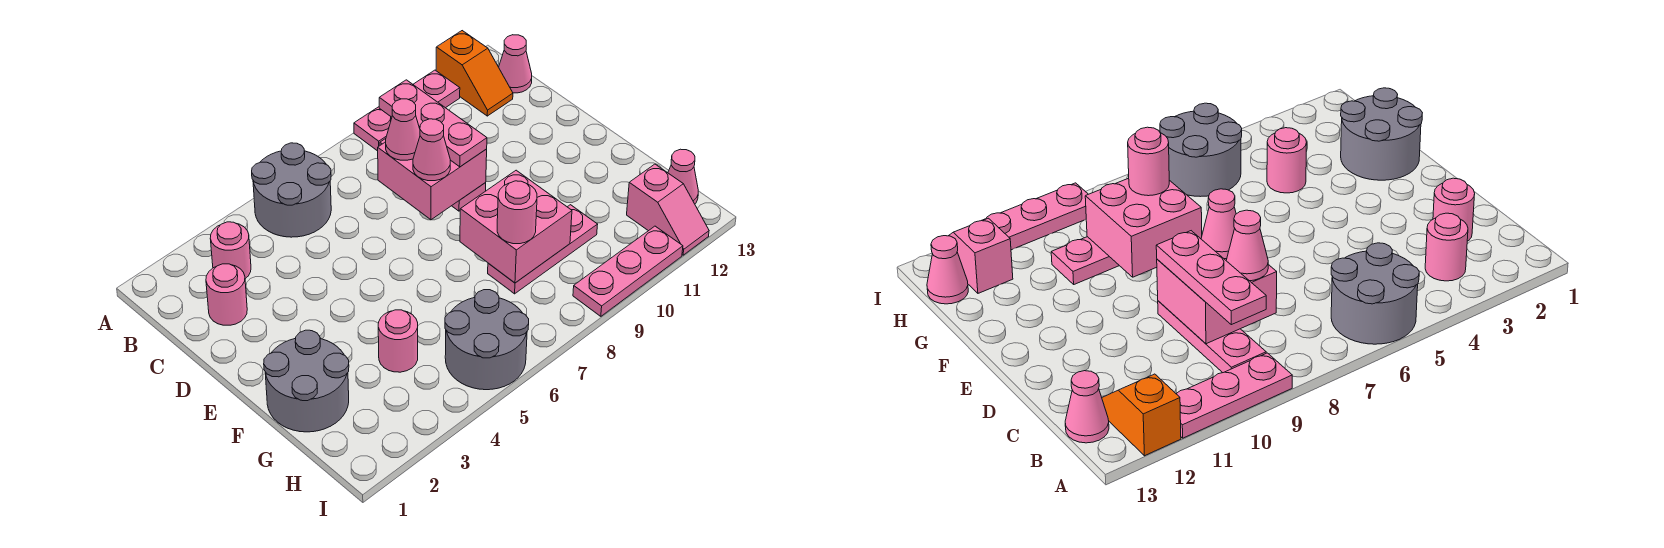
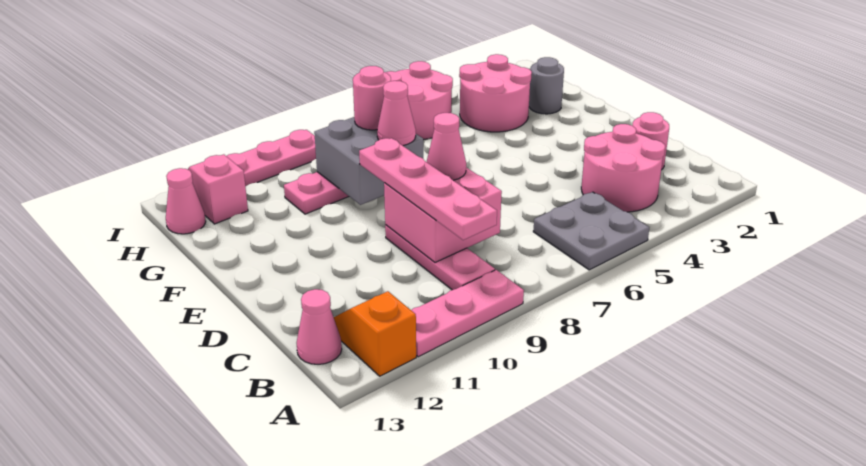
grey round brick A5:B6 level 1 -> grey plate A5:B6 level 1
pink round brick B3 level 1 -> pink round brick B3:C4 level 1
pink plate B9:D9 level 3 -> pink plate B9:E9 level 3
pink cone C8 level 3 -> pink cone F8 level 3
grey round brick F1:G2 level 1 -> grey round brick G2 level 1
pink brick F8:G9 level 2 -> grey brick F8:G9 level 2
pink round brick G4 level 1 -> pink round brick G3:H4 level 1
grey round brick H5:I6 level 1 -> pink round brick H5:I6 level 1

